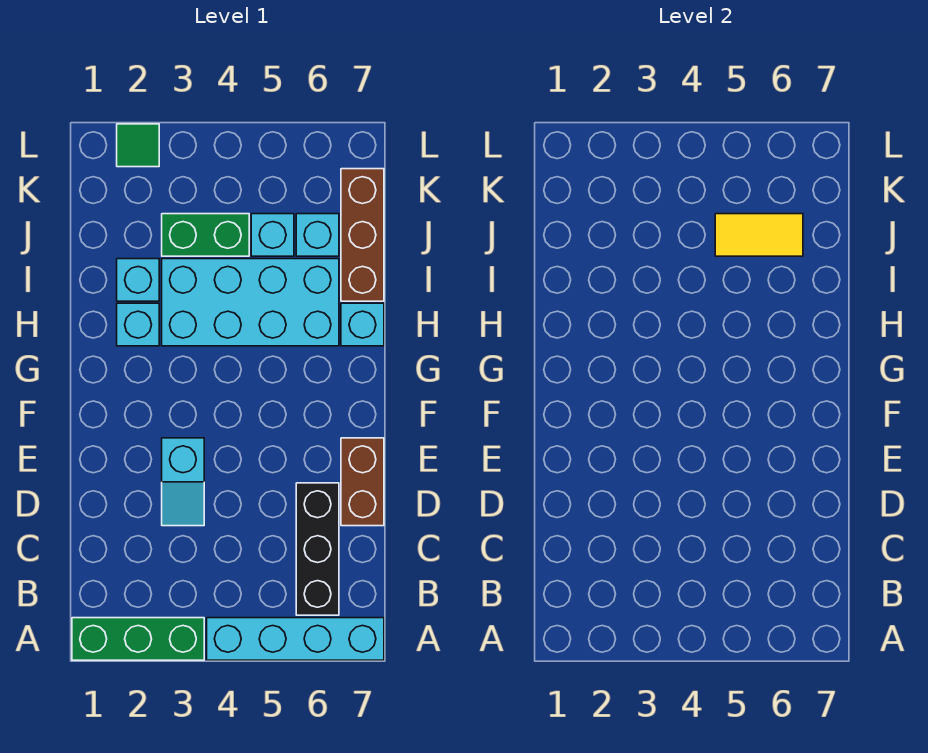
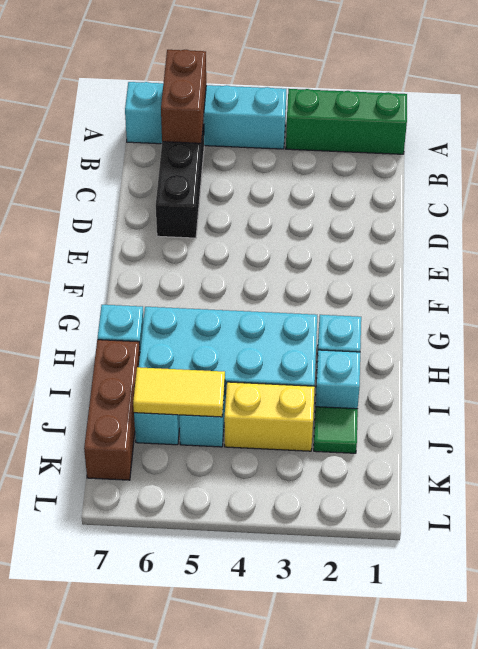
cyan slope D3:E3 level 1 top E -> none
brown brick D7:E7 level 1 -> brown brick A6:B6 level 2
green brick J3:J4 level 1 -> yellow brick J3:J4 level 1
green tile L2 level 1 -> green tile J2 level 1

